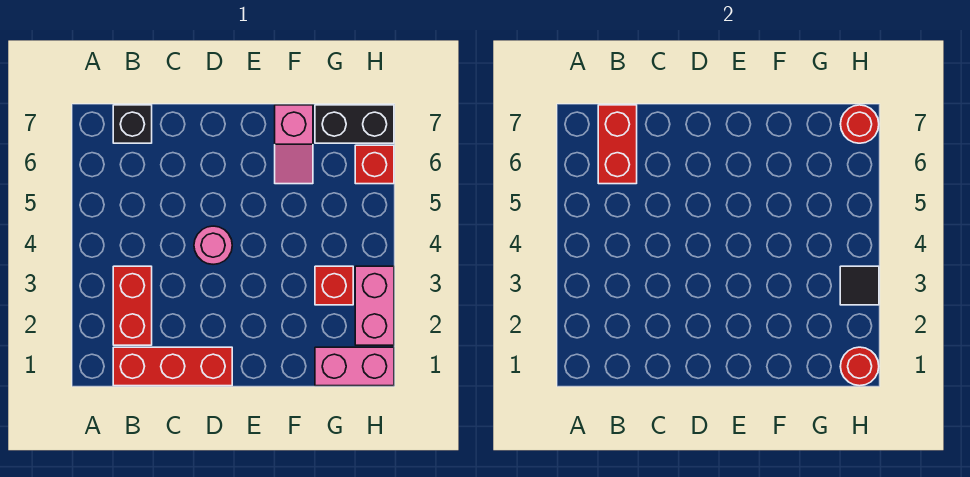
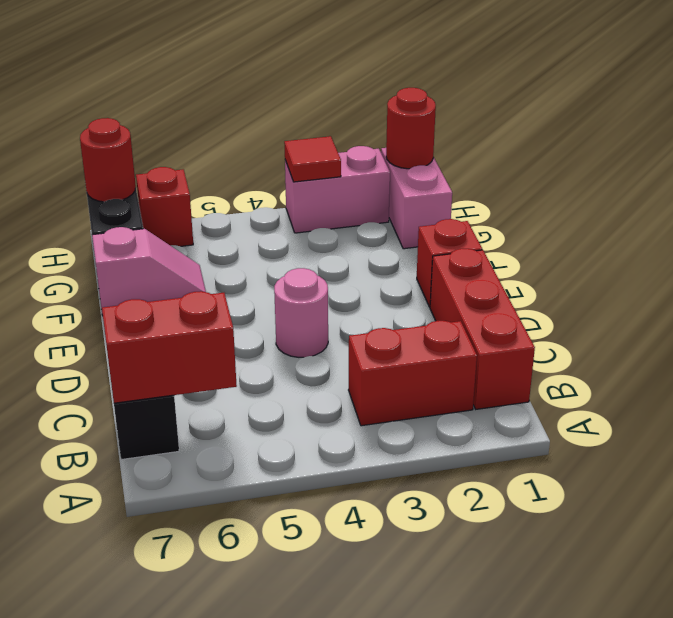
red brick G3 level 1 -> red brick E1 level 1
black tile H3 level 2 -> red tile H3 level 2

